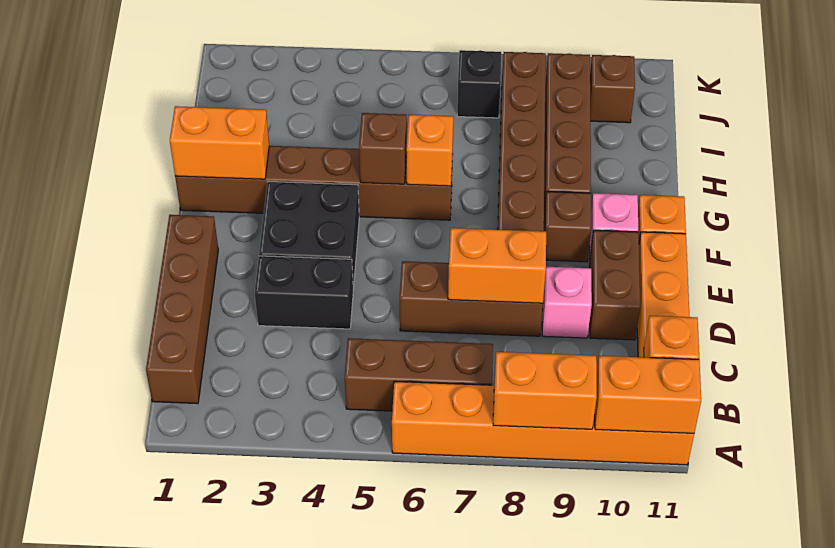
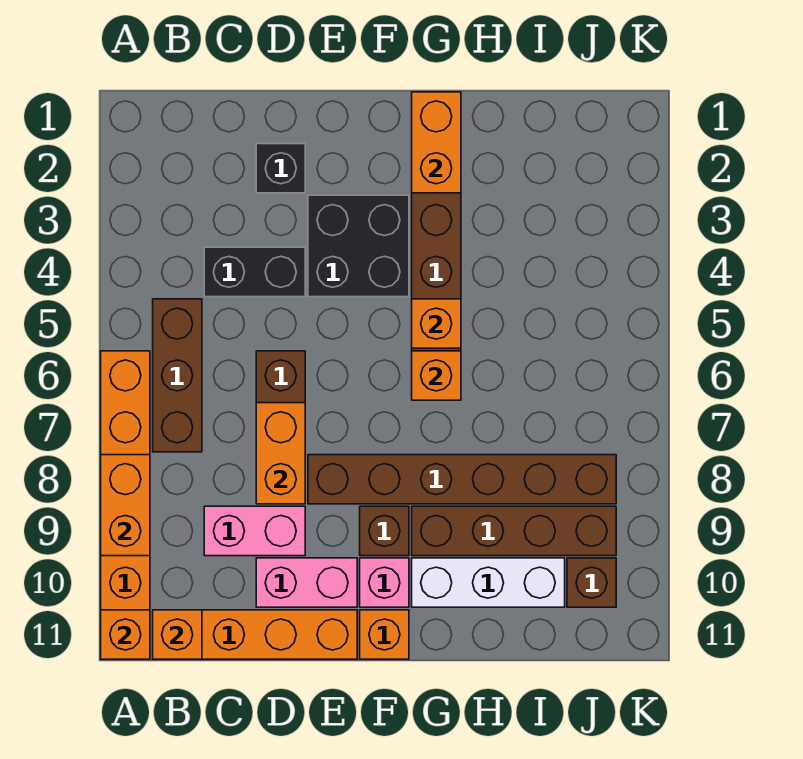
orange brick A10:A11 level 2 -> orange brick A11 level 2
brown brick B1:E1 level 1 -> none
black brick D3:D4 level 1 -> black brick C4:D4 level 1
pink brick D9 level 1 -> pink brick C9:D9 level 1
brown brick D10:E10 level 1 -> pink brick D10:E10 level 1
brown brick G5 level 2 -> orange brick G5 level 2
none -> white brick G10:I10 level 1
black brick J7 level 1 -> black brick D2 level 1

